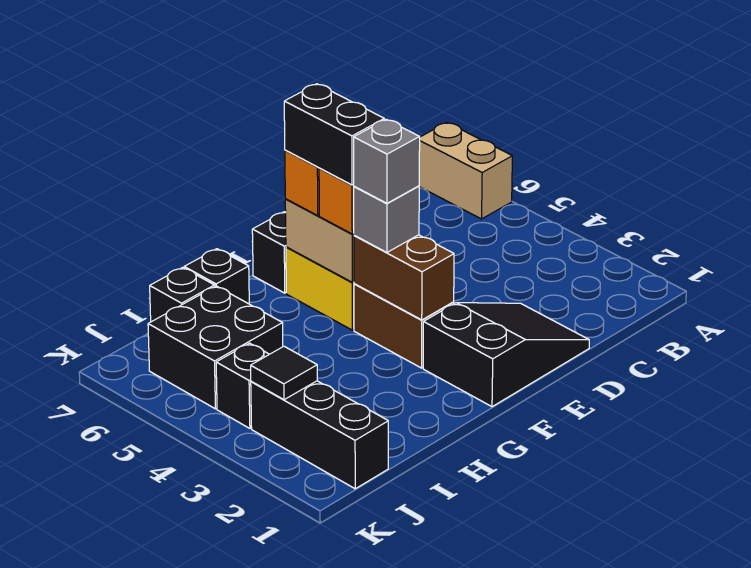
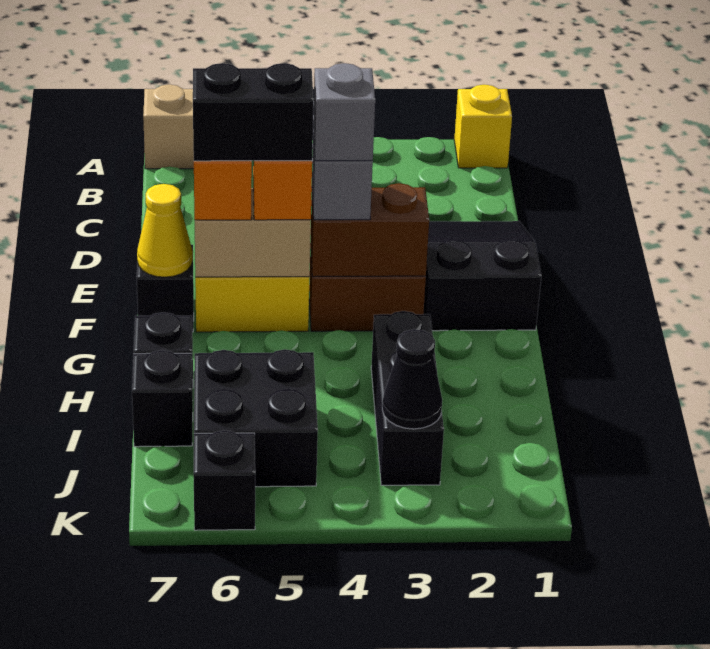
none -> yellow brick A1 level 1
none -> yellow cone F7 level 2
black brick J1:J3 level 1 -> black brick H3:J3 level 1
black tile J3 level 2 -> black cone J3 level 2
black brick J4 level 1 -> black brick K6 level 1

